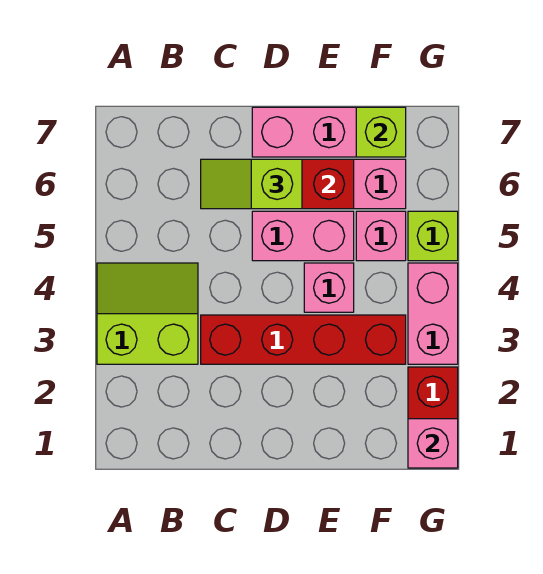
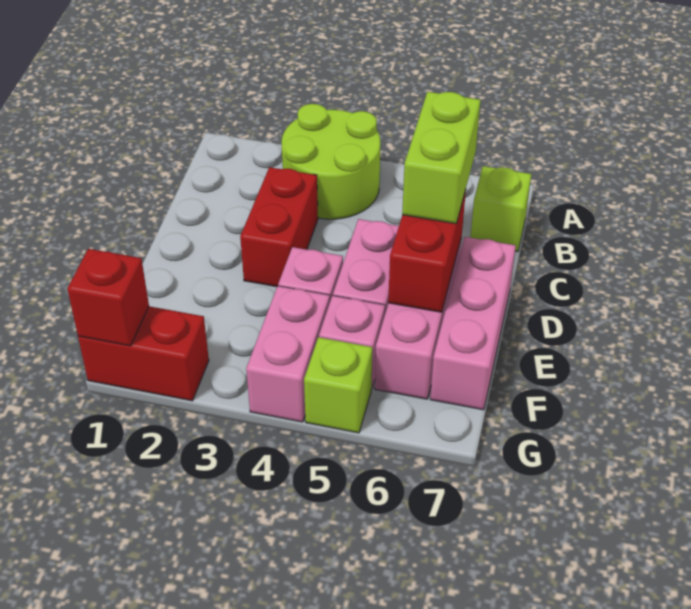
lime slope A3:B4 level 1 top 3 -> lime round brick A3:B4 level 1
red brick C3:F3 level 1 -> red brick C3:D3 level 1
lime slope C6:D6 level 3 top D -> lime brick C6:D6 level 3
lime brick F7 level 2 -> lime brick B7 level 1
pink brick G1 level 2 -> red brick G1 level 2
pink brick G3:G4 level 1 -> pink brick F4:G4 level 1

